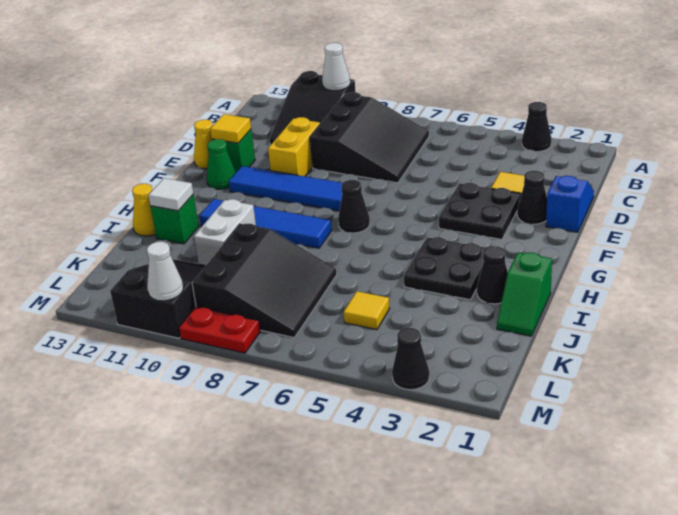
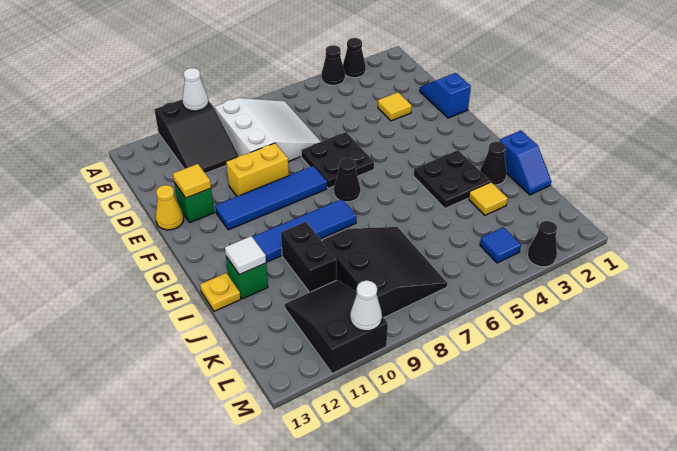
black slope B7:D9 level 1 top 9 -> white slope B7:D9 level 1 top 9
yellow brick D10:E10 level 1 -> yellow brick E9:E10 level 1
black cone E2 level 1 -> black cone A4 level 1
black plate E3:F4 level 1 -> black plate E6:F7 level 1
green cone F12 level 1 -> none
green slope I1:J1 level 1 top I -> blue slope I1:J1 level 1 top I
white brick I10:J10 level 1 -> black brick I10:J10 level 1
yellow cone I13 level 1 -> yellow plate I13 level 1
yellow tile K5 level 1 -> yellow tile J3 level 1
none -> blue tile L4 level 1
red plate M8:M9 level 1 -> none

